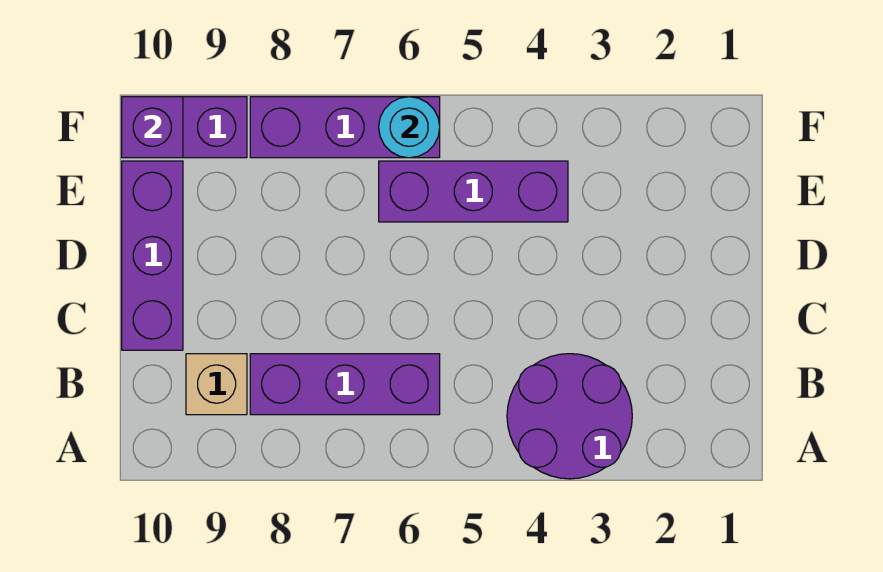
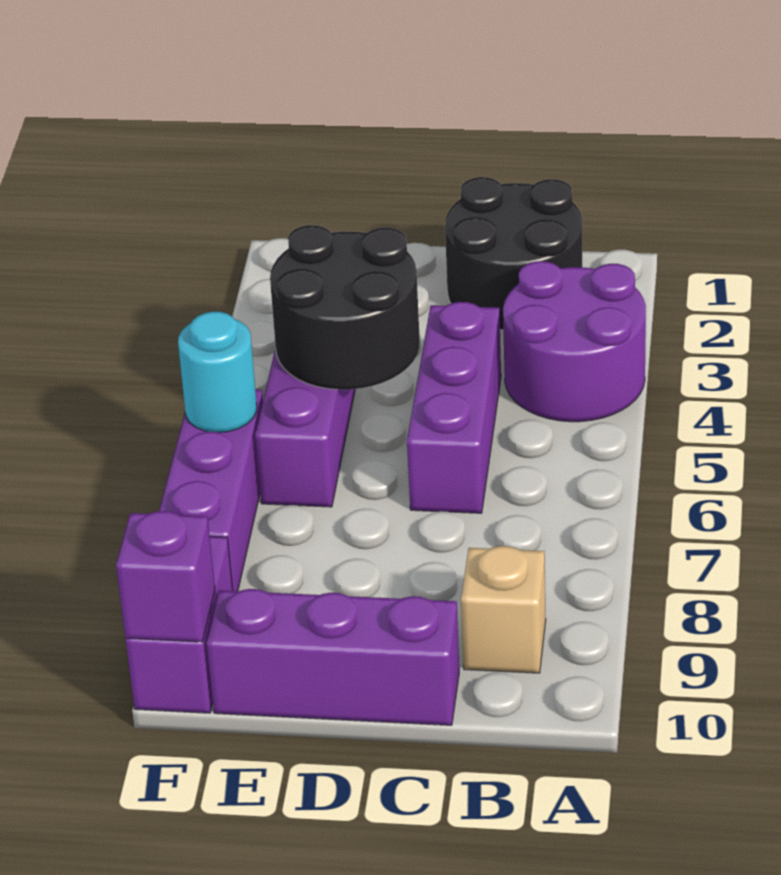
none -> black round brick B1:C2 level 1
purple brick B6:B8 level 1 -> purple brick C4:C6 level 1
none -> black round brick D4:E5 level 2

